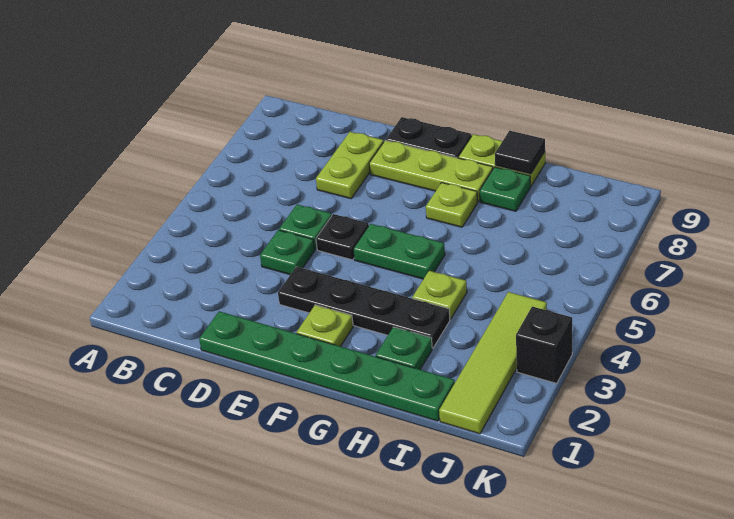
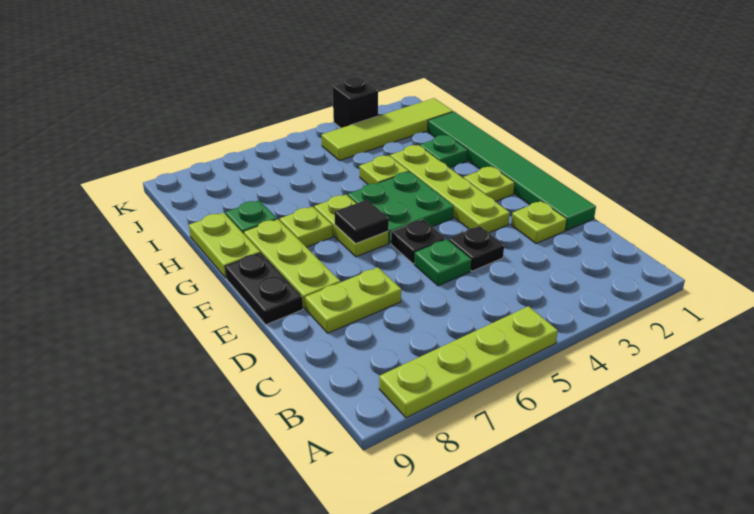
none -> lime plate A5:A8 level 1
green plate D1:I1 level 1 -> green tile D1:I1 level 1
none -> lime plate D2 level 1
green plate D4 level 1 -> black plate D4 level 1
black plate E3:H3 level 1 -> lime plate E3:H3 level 1
green plate F5:G5 level 1 -> green plate F4:G5 level 1
none -> lime plate F6:G6 level 1
black tile H9 level 2 -> black tile F6 level 2

